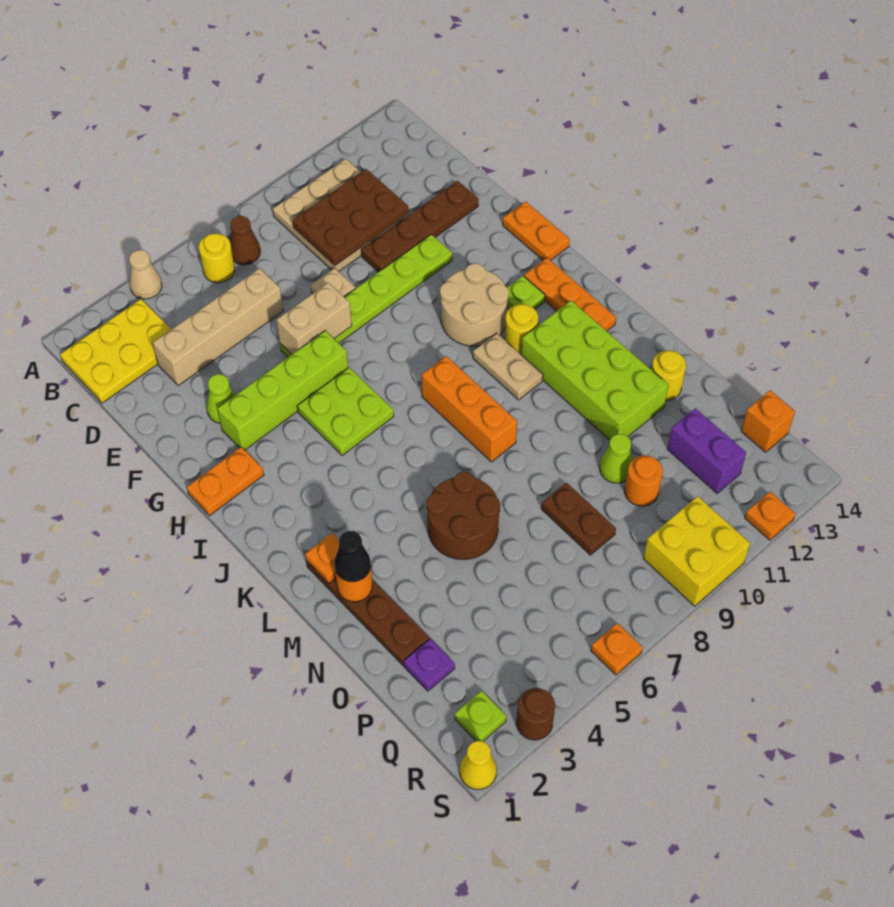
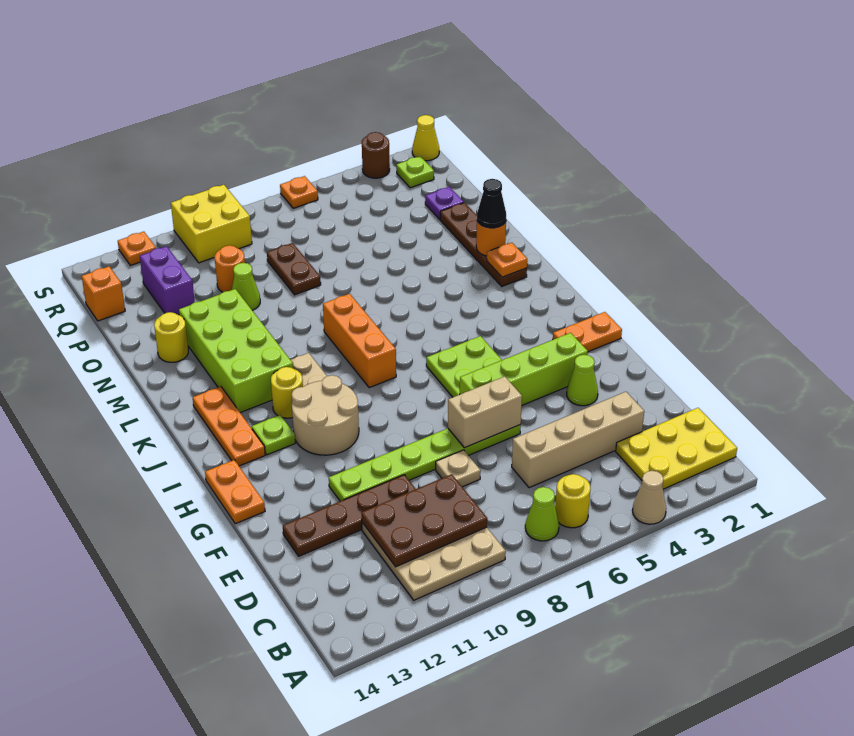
brown cone B7 level 1 -> lime cone B7 level 1
brown round brick M5:N6 level 1 -> none

